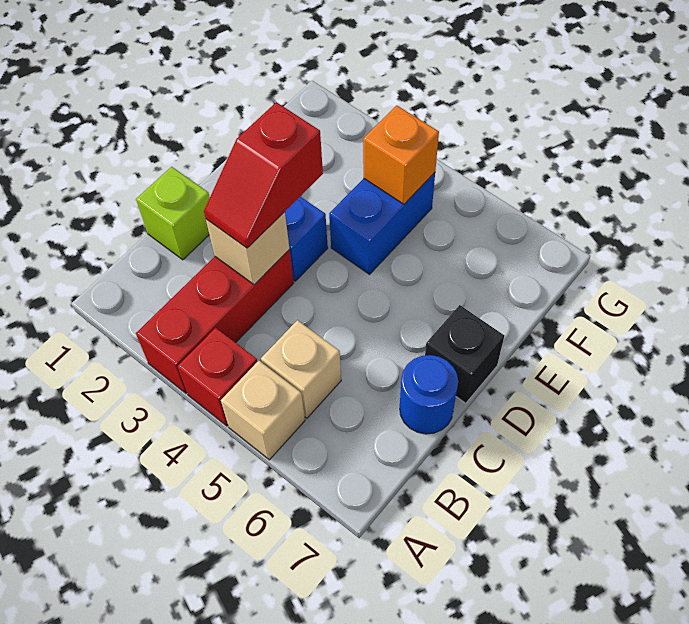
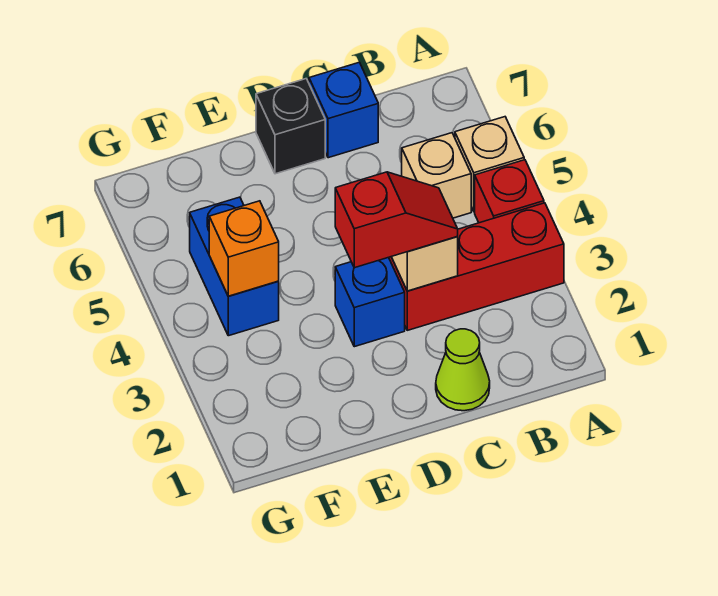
lime brick C1 level 1 -> lime cone C1 level 1
blue round brick C7 level 1 -> blue brick C7 level 1
blue brick E4:F4 level 1 -> blue brick F4:F5 level 1

